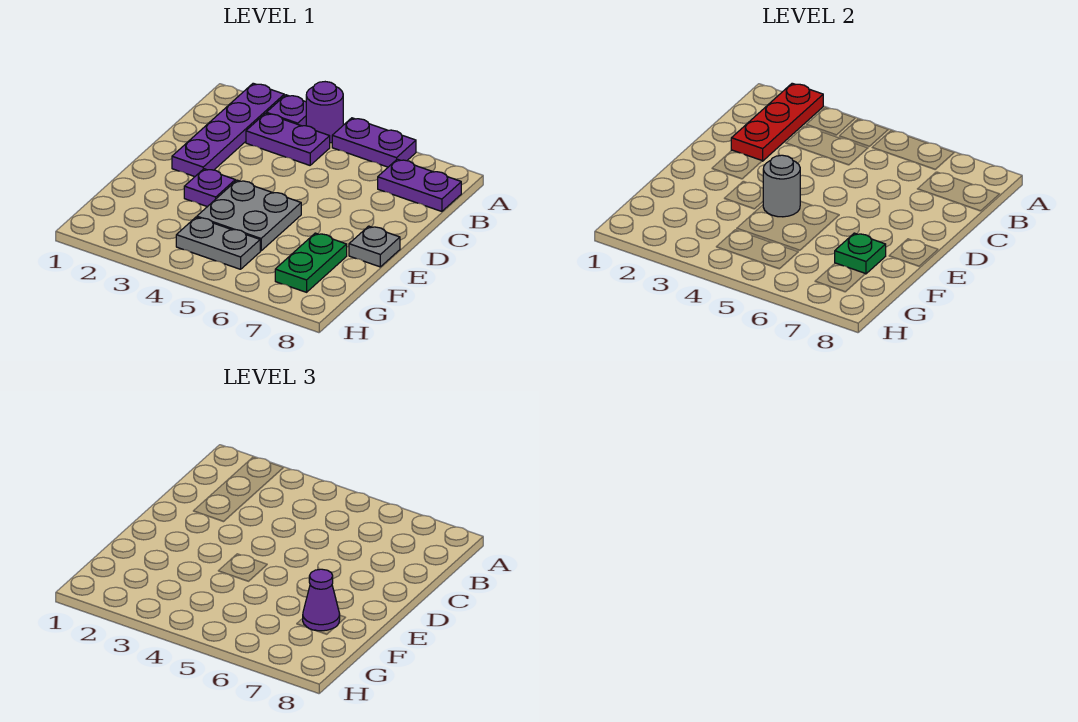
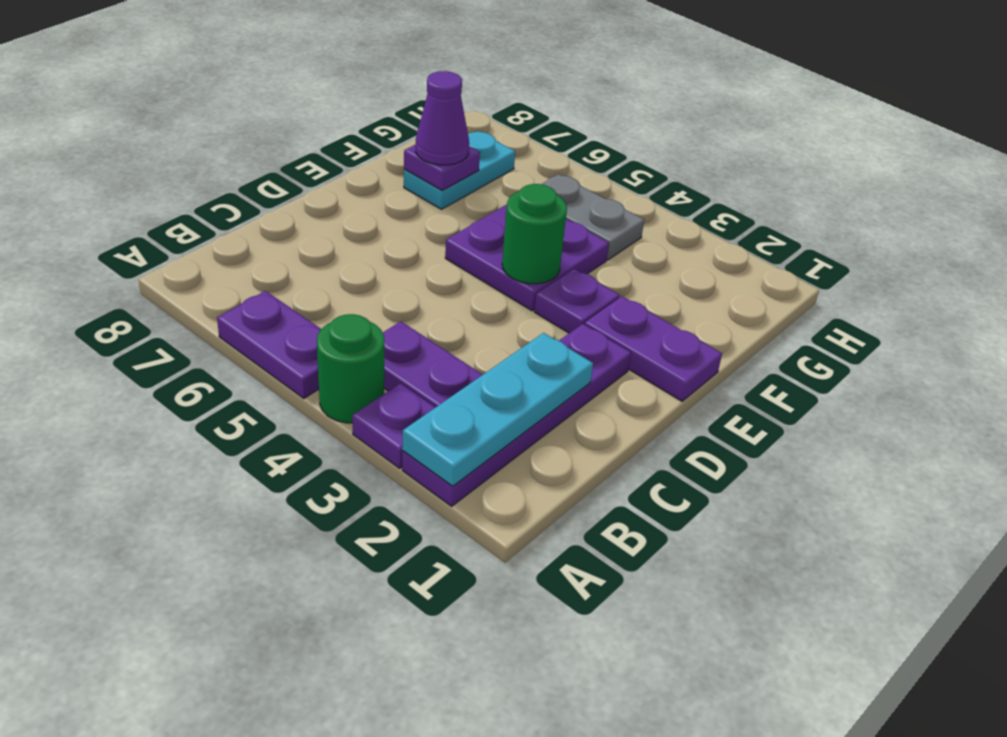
red plate A2:C2 level 2 -> cyan plate A2:C2 level 2
purple round brick A4 level 1 -> green round brick A4 level 1
purple plate B7:B8 level 1 -> purple plate E1:E2 level 1
grey plate E4:F5 level 1 -> purple plate E4:F5 level 1
grey round brick E4 level 2 -> green round brick E4 level 2
grey plate E8 level 1 -> none
green plate F7:G7 level 1 -> cyan plate F7:G7 level 1
green plate F7 level 2 -> purple plate F7 level 2

